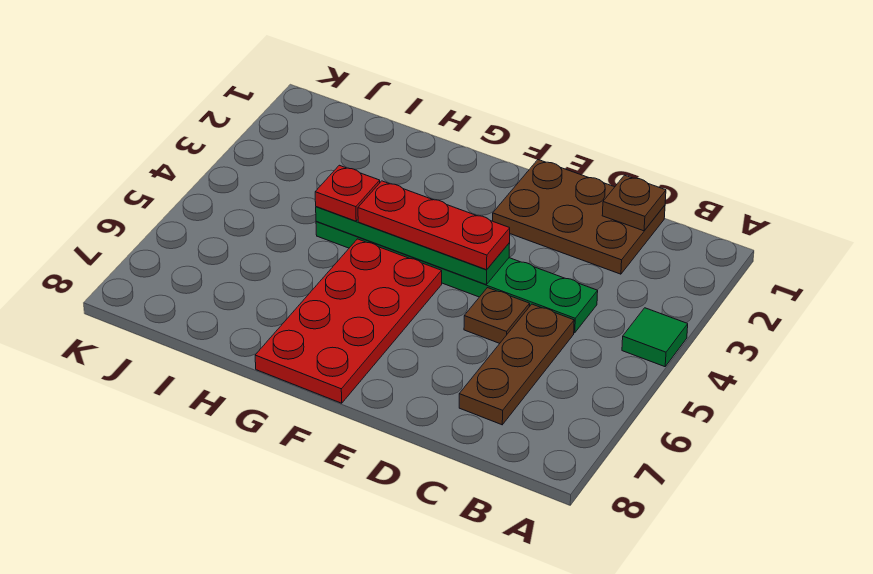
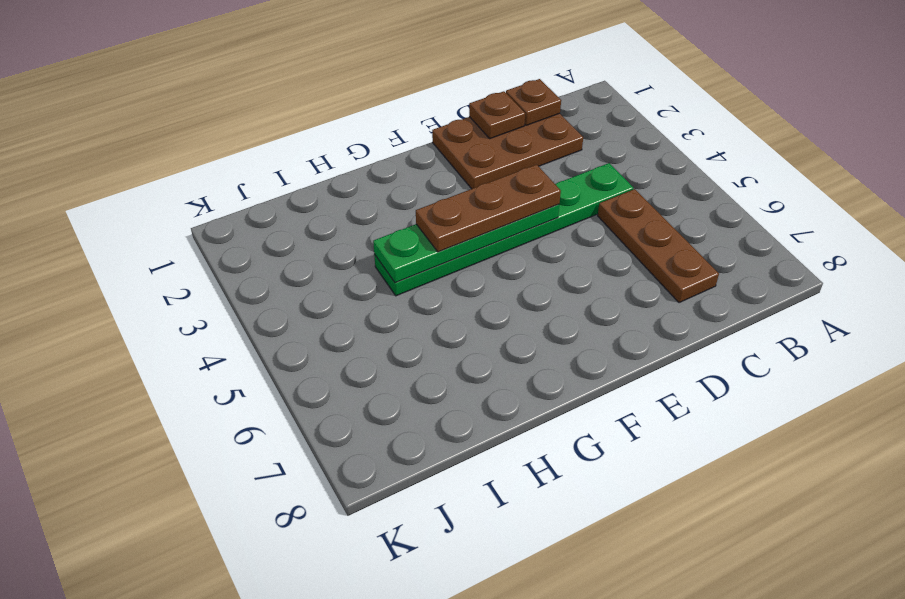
green tile A4 level 1 -> none
brown plate D5 level 1 -> brown plate D1 level 2
red plate E4:G4 level 3 -> brown plate E4:G4 level 3
red plate F5:G8 level 1 -> none
red plate H4 level 3 -> none

